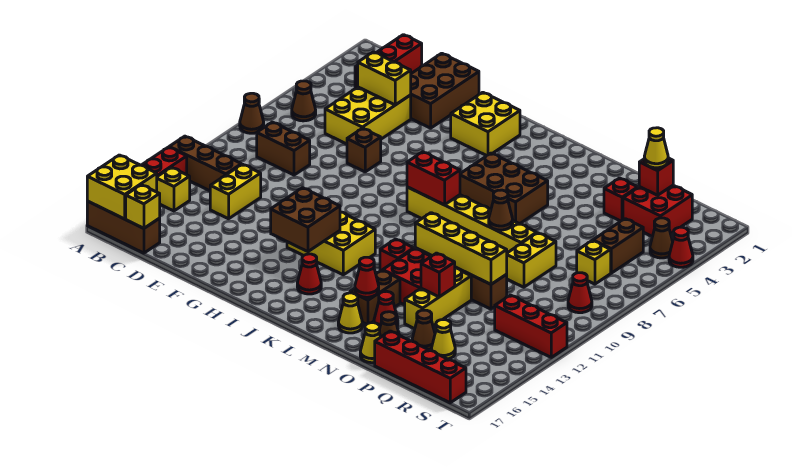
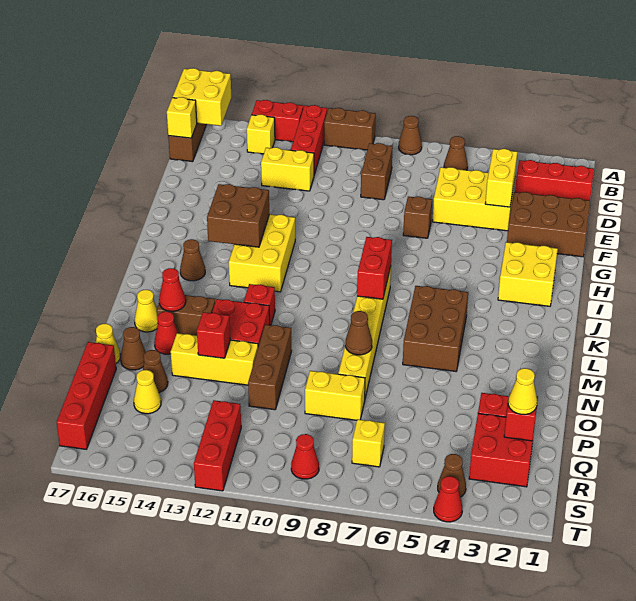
brown brick A12:C12 level 1 -> red brick A12:C12 level 1
red cone J15 level 1 -> brown cone J15 level 1
yellow brick M11:P11 level 2 -> none
brown brick R5:R6 level 1 -> brown brick A10:A11 level 1

